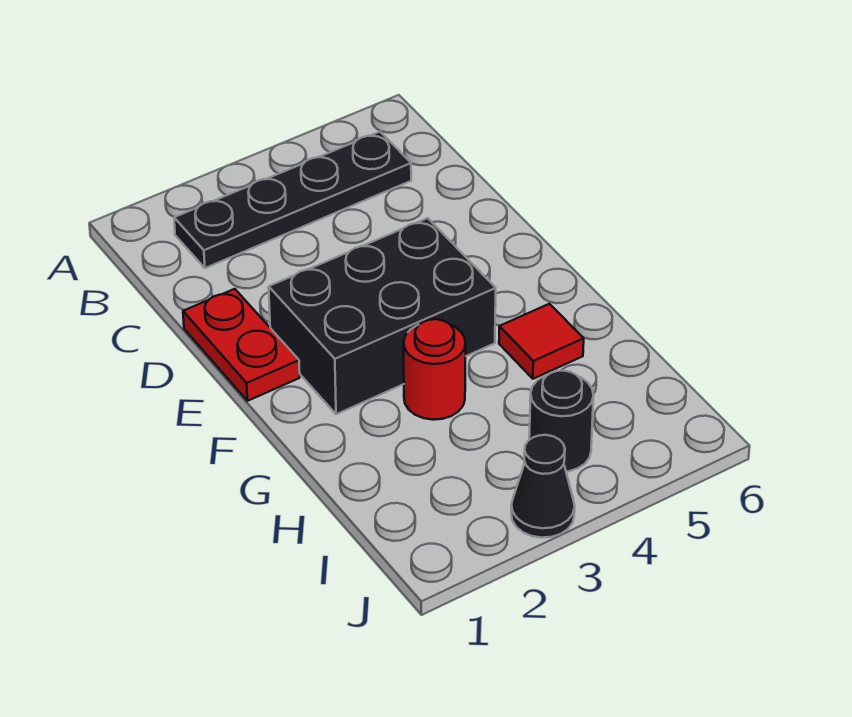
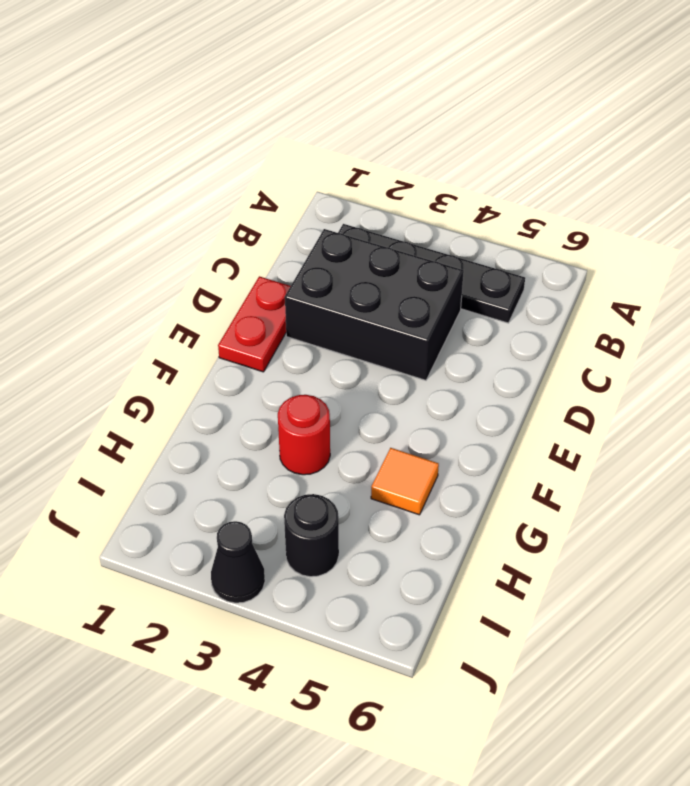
black brick E2:F4 level 1 -> black brick C2:D4 level 1
red tile G5 level 1 -> orange tile G5 level 1

